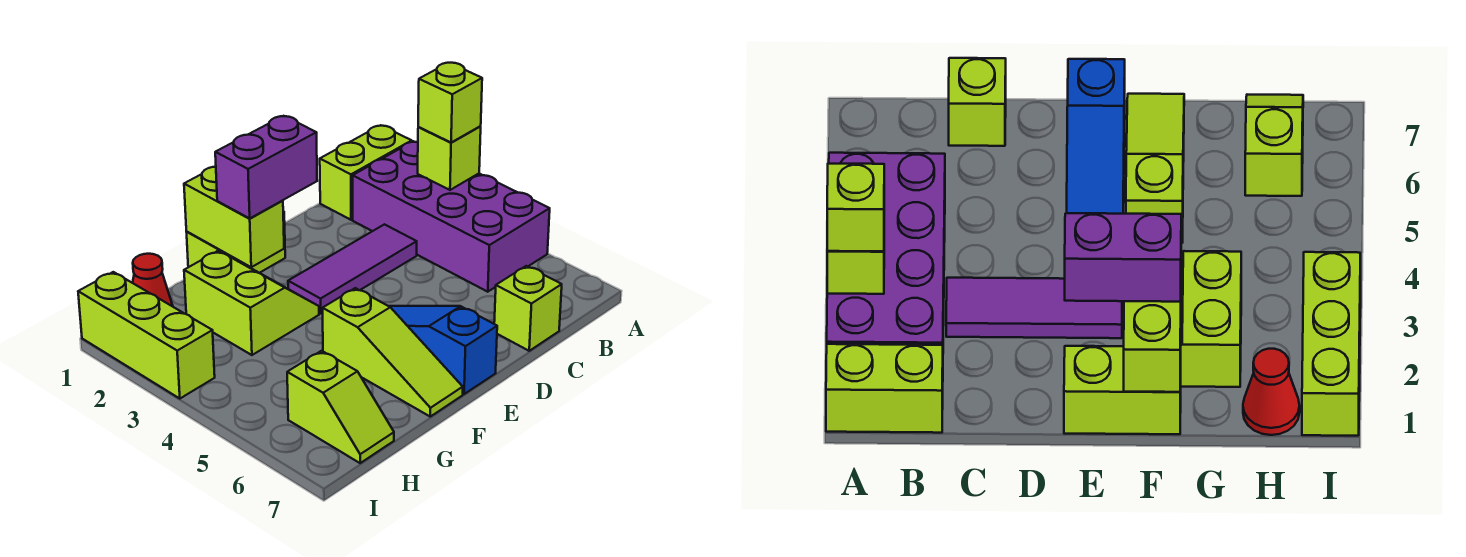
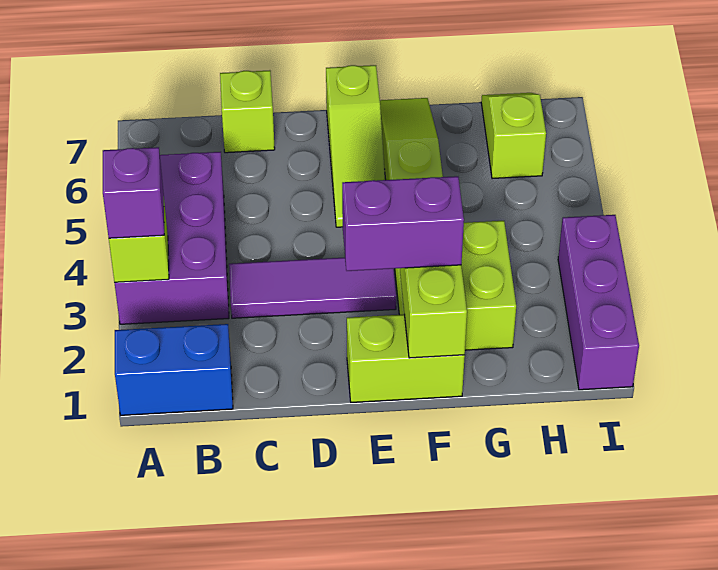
lime brick A1:B1 level 1 -> blue brick A1:B1 level 1
purple brick A2:B5 level 1 -> purple brick A3:B5 level 1
lime brick A3 level 3 -> purple brick A3 level 3
blue slope E5:E7 level 1 top 7 -> lime slope E5:E7 level 1 top 7
red cone H1 level 1 -> none
lime brick I1:I3 level 1 -> purple brick I1:I3 level 1

